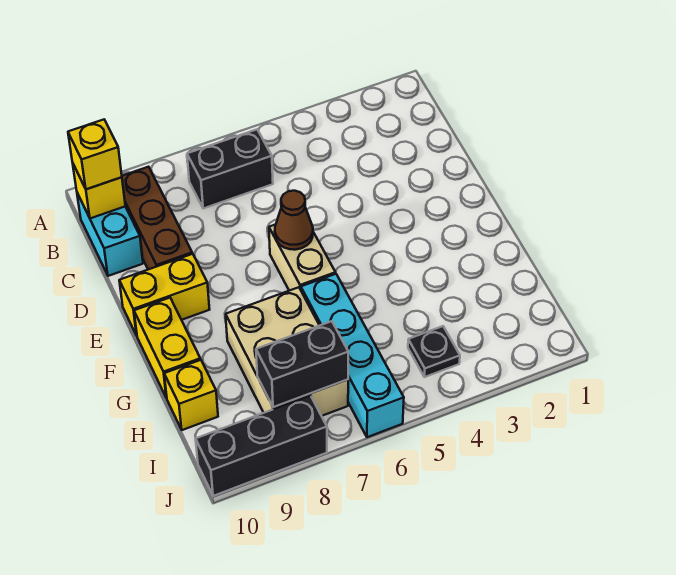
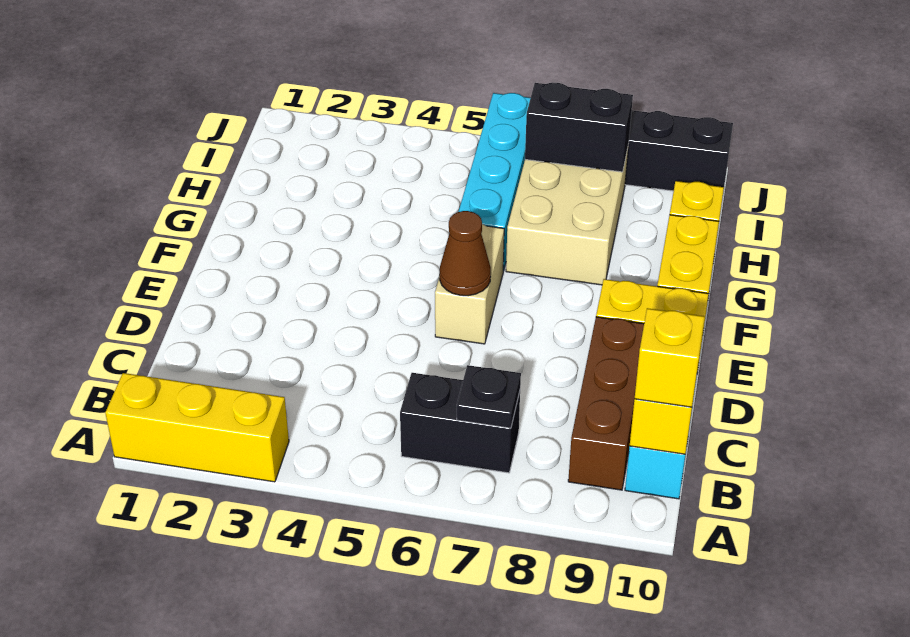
none -> yellow brick A1:A3 level 1
black plate I4 level 1 -> black plate B7 level 2

